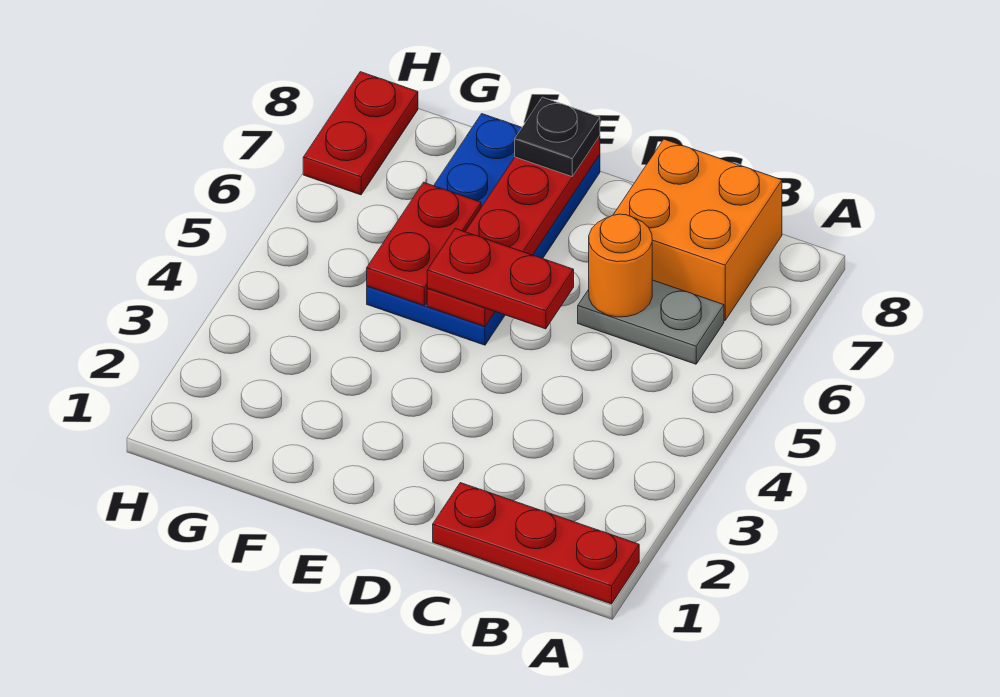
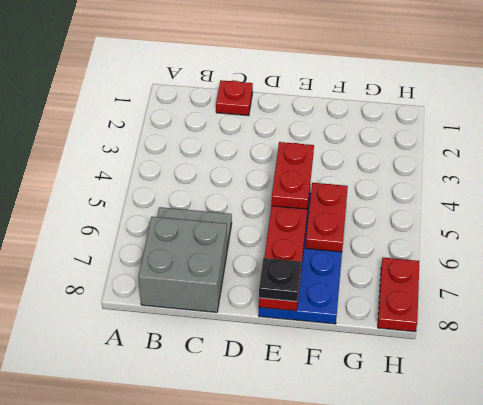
red plate A1:C1 level 1 -> red plate C1 level 1
orange brick B7:C8 level 1 -> grey brick B7:C8 level 1
orange round brick C6 level 2 -> none
red plate D5:E5 level 3 -> red plate E4:E5 level 3

